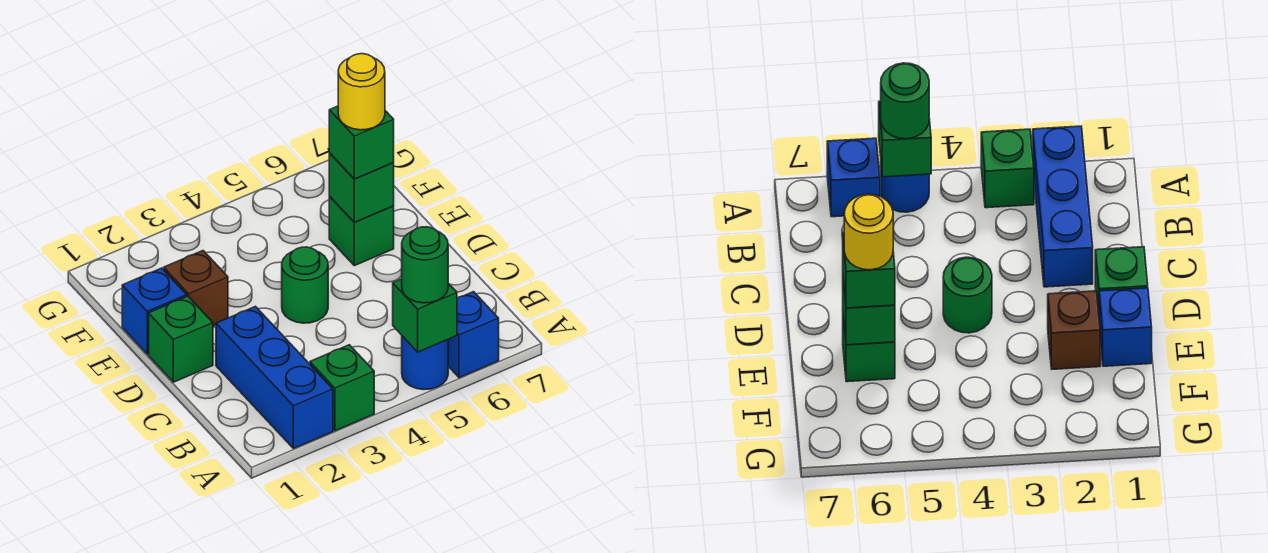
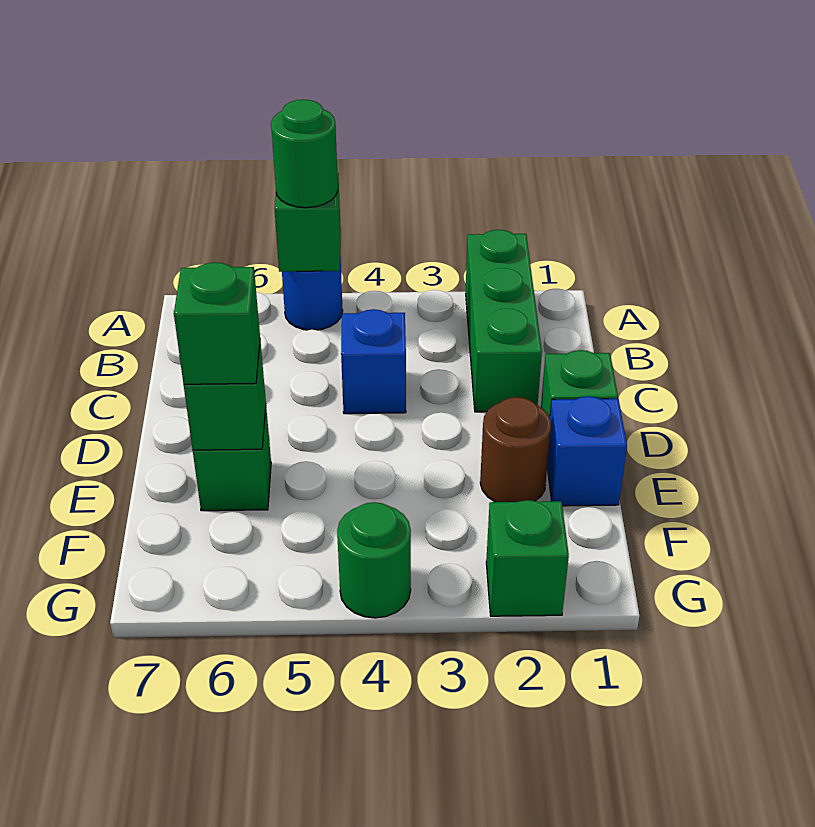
blue brick A2:C2 level 1 -> green brick A2:C2 level 1
green brick A3 level 1 -> green brick G2 level 1
blue brick A6 level 1 -> blue brick C4 level 1
green round brick D4 level 1 -> green round brick G4 level 1
brown brick E2 level 1 -> brown round brick E2 level 1
yellow round brick E6 level 4 -> none

